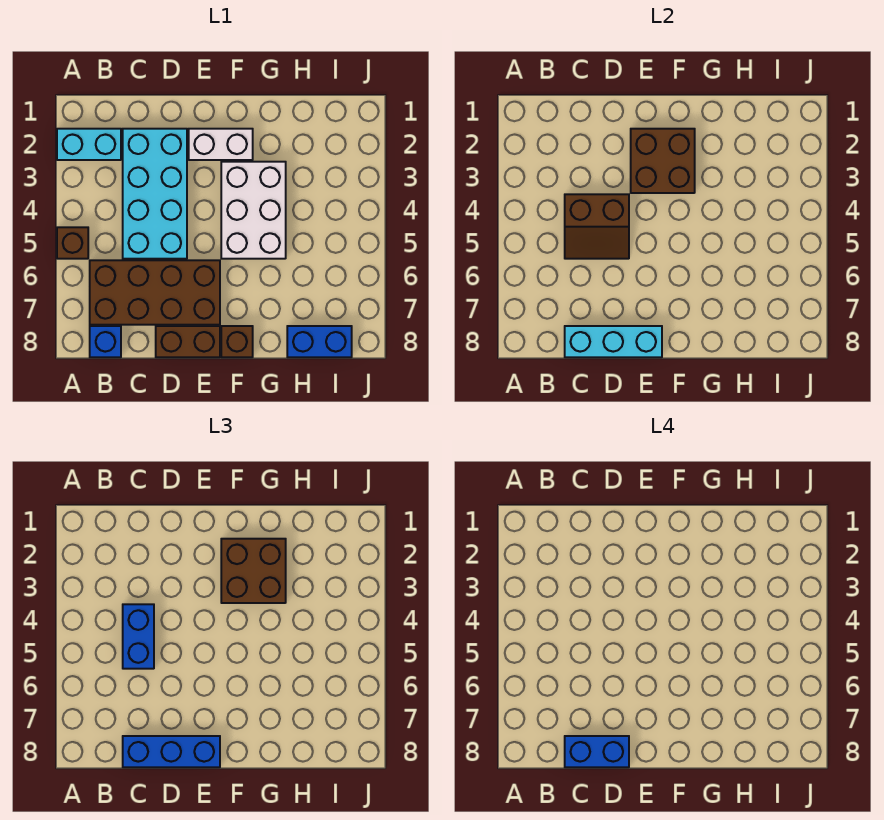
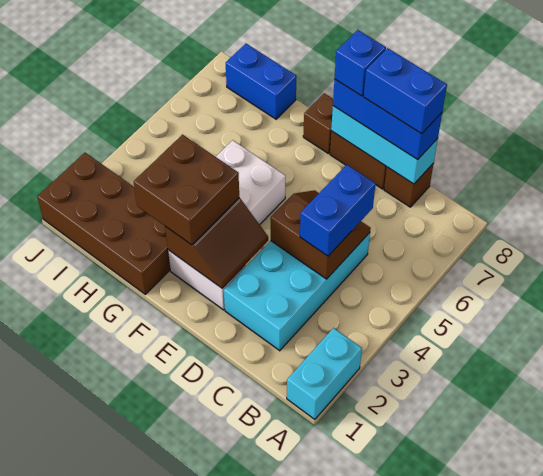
cyan brick A2:B2 level 1 -> cyan brick A1:A2 level 1
brown brick A5 level 1 -> brown brick C8 level 1
brown brick B6:E7 level 1 -> brown brick G1:J2 level 1
blue brick B8 level 1 -> blue brick E8 level 4
brown brick E2:F3 level 2 -> brown slope E2:F3 level 2 top F

